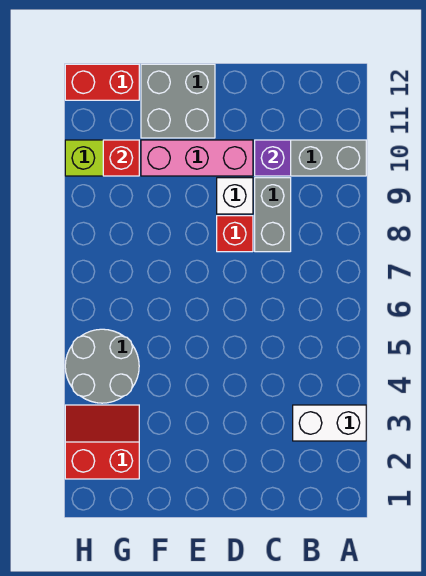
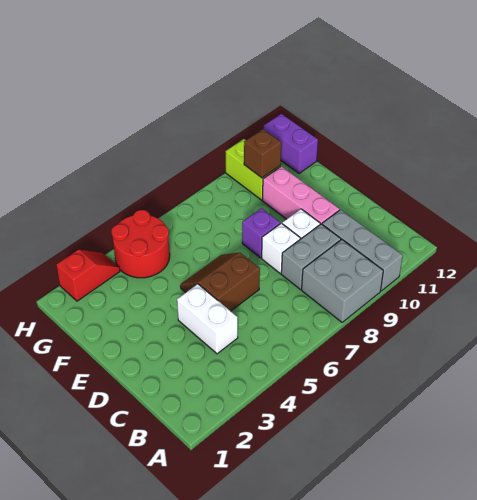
white brick A3:B3 level 1 -> white brick C4:D4 level 1
purple brick C10 level 2 -> purple brick E8 level 1
none -> brown slope D5:E6 level 1 top D
red brick D8 level 1 -> white brick D8 level 1
grey brick E11:F12 level 1 -> grey brick A8:B9 level 1
red slope G2:H3 level 1 top 2 -> red slope H2:H3 level 1 top 2
grey round brick G4:H5 level 1 -> red round brick G4:H5 level 1
red brick G10 level 2 -> brown brick G10 level 2
red brick G12:H12 level 1 -> purple brick G12:H12 level 1

